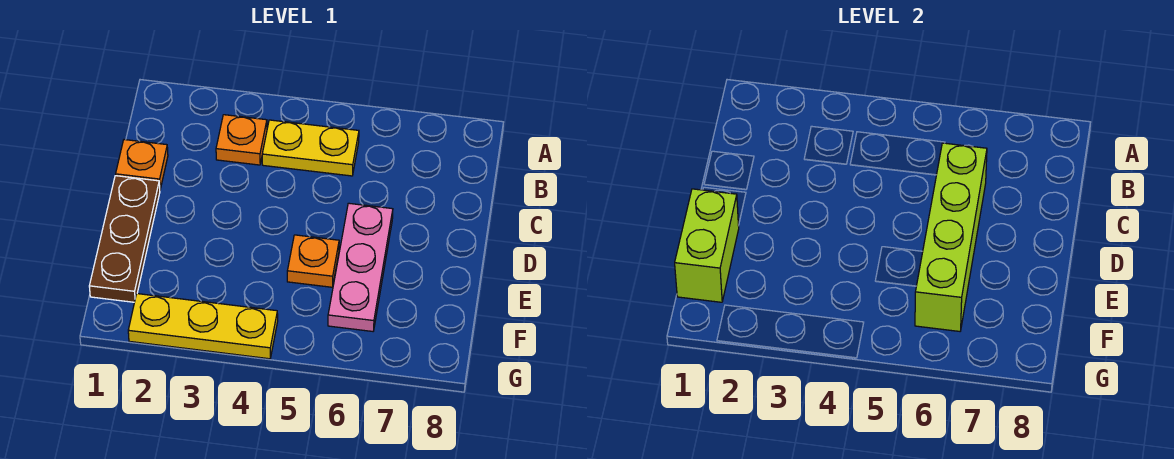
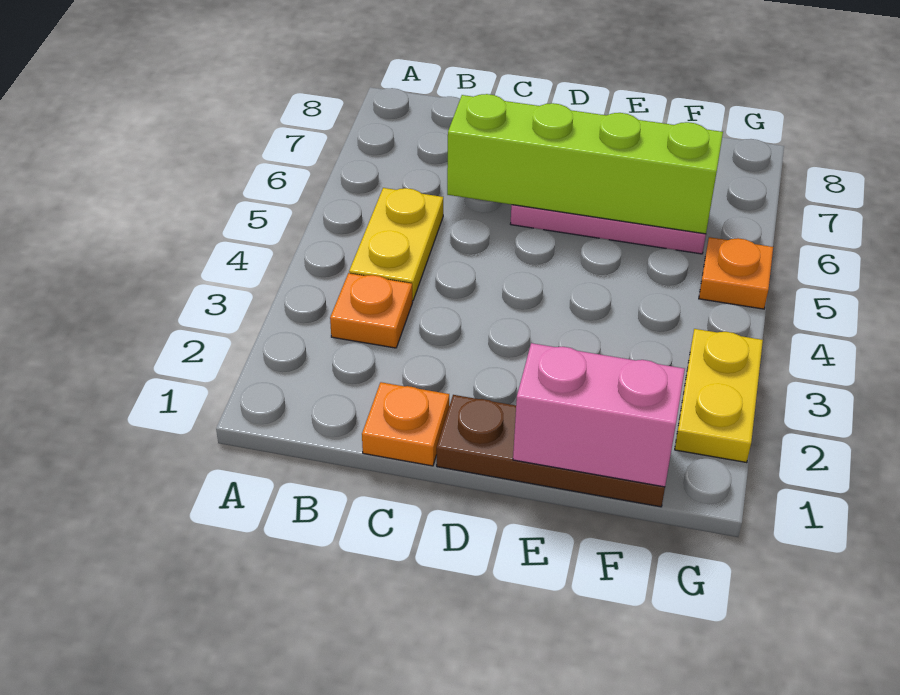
lime brick E1:F1 level 2 -> pink brick E1:F1 level 2
orange plate E5 level 1 -> orange plate G5 level 1
yellow plate G2:G4 level 1 -> yellow plate G2:G3 level 1

